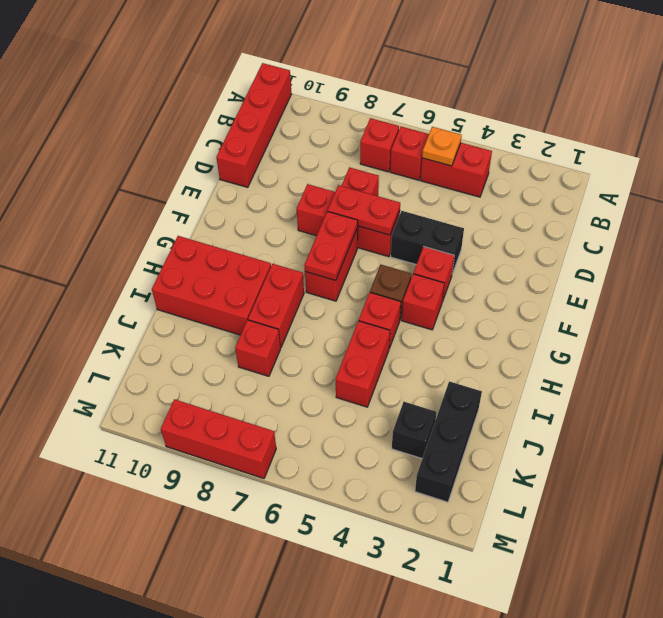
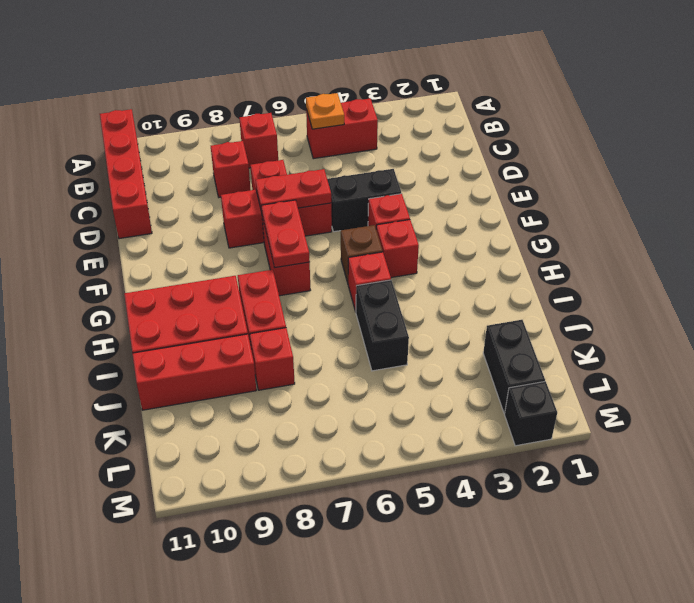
red brick B6 level 1 -> red brick C8 level 1
red brick I5:J5 level 1 -> black brick I5:J5 level 1
black brick J2:L2 level 1 -> black brick K2:L2 level 1
black brick K3 level 1 -> black brick M2 level 1
red brick M7:M9 level 1 -> red brick J9:J11 level 1

